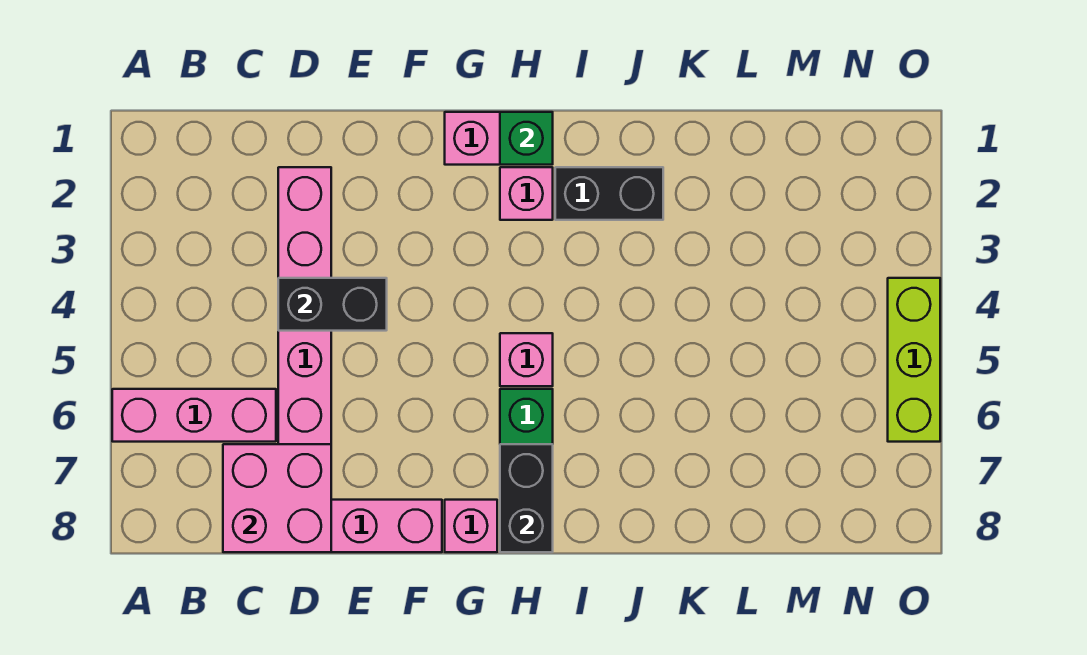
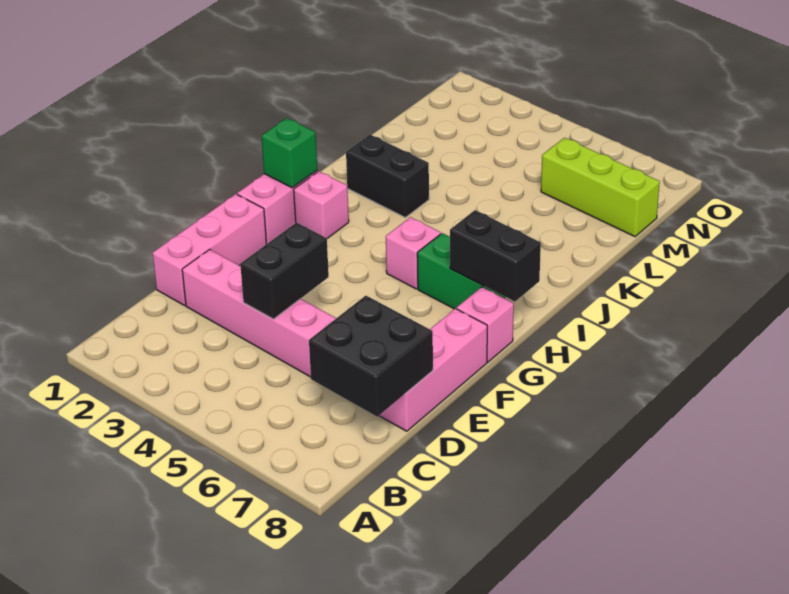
pink brick A6:C6 level 1 -> pink brick D1:F1 level 1
pink brick C7:D8 level 2 -> black brick C7:D8 level 2
black brick I2:J2 level 1 -> black brick J2:J3 level 1
lime brick O4:O6 level 1 -> lime brick M6:M8 level 1

